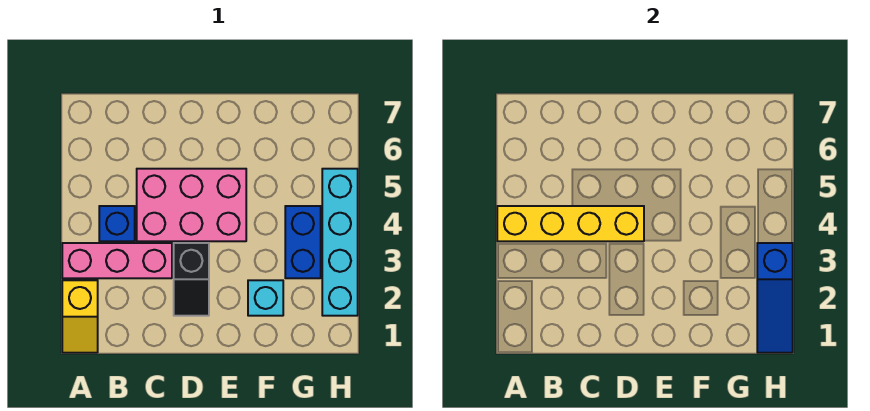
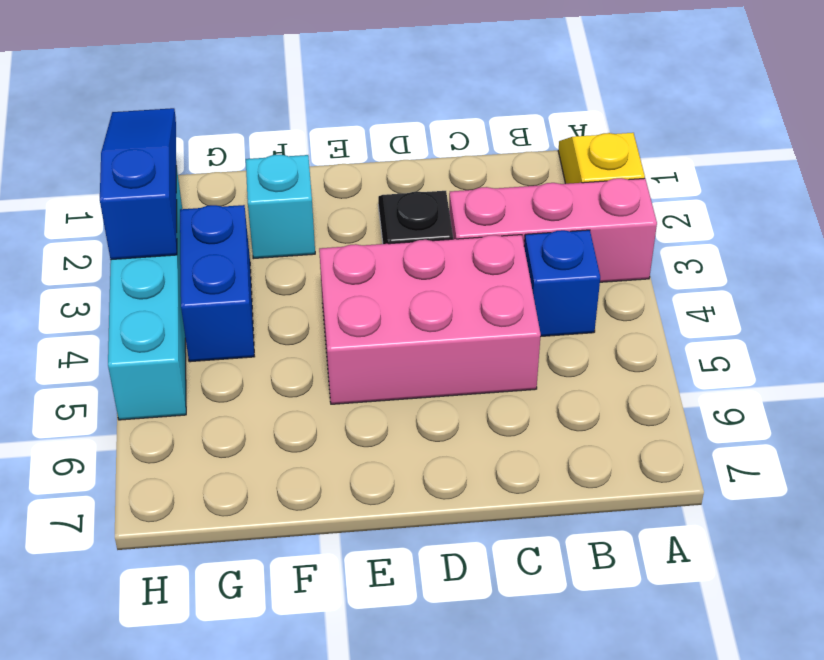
yellow brick A4:D4 level 2 -> none

